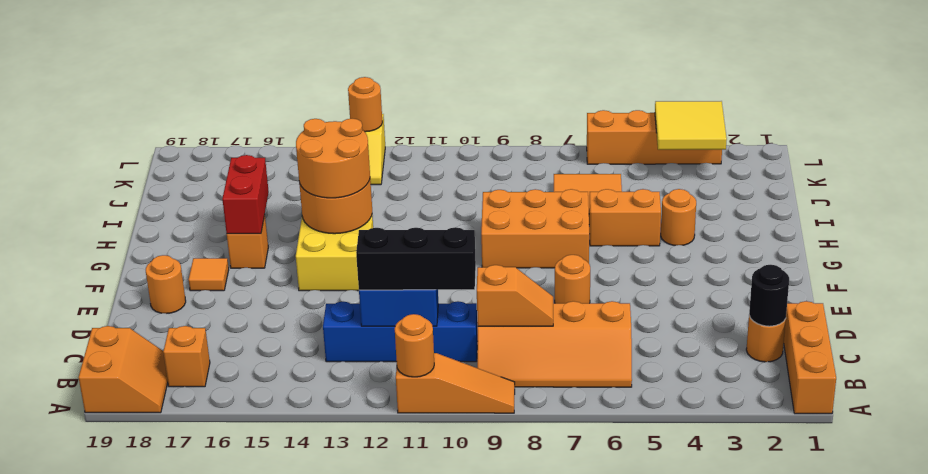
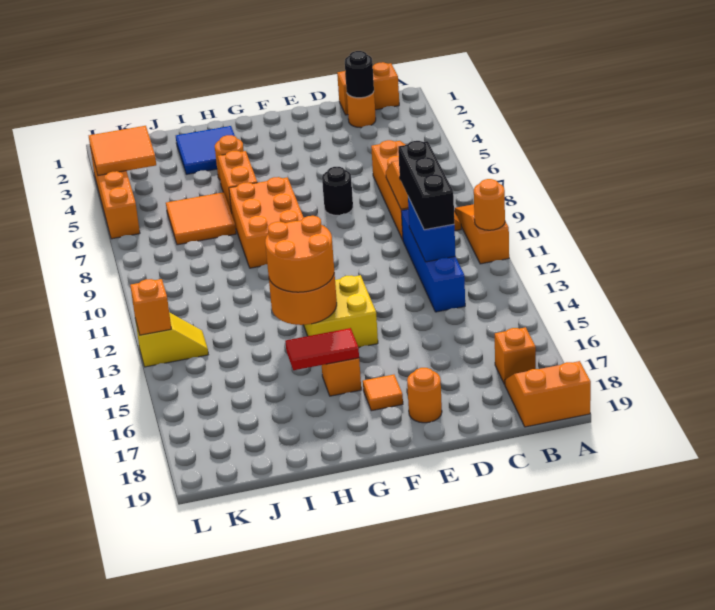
orange brick A1:C1 level 1 -> orange brick B1:C1 level 1
orange round brick E7 level 1 -> black round brick E7 level 1
red brick G16:H16 level 2 -> red tile G16:H16 level 2
none -> blue tile H2:I3 level 1
yellow tile K3:L4 level 2 -> orange tile K3:L4 level 2
orange round brick L13 level 2 -> orange brick L13 level 2

